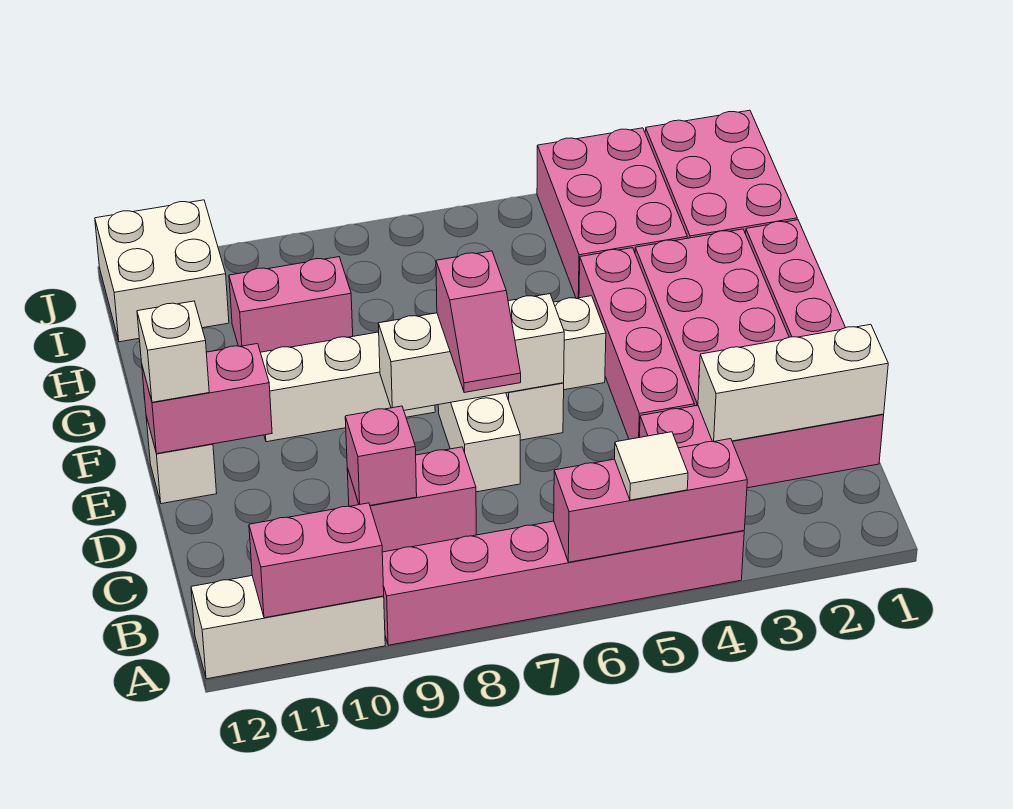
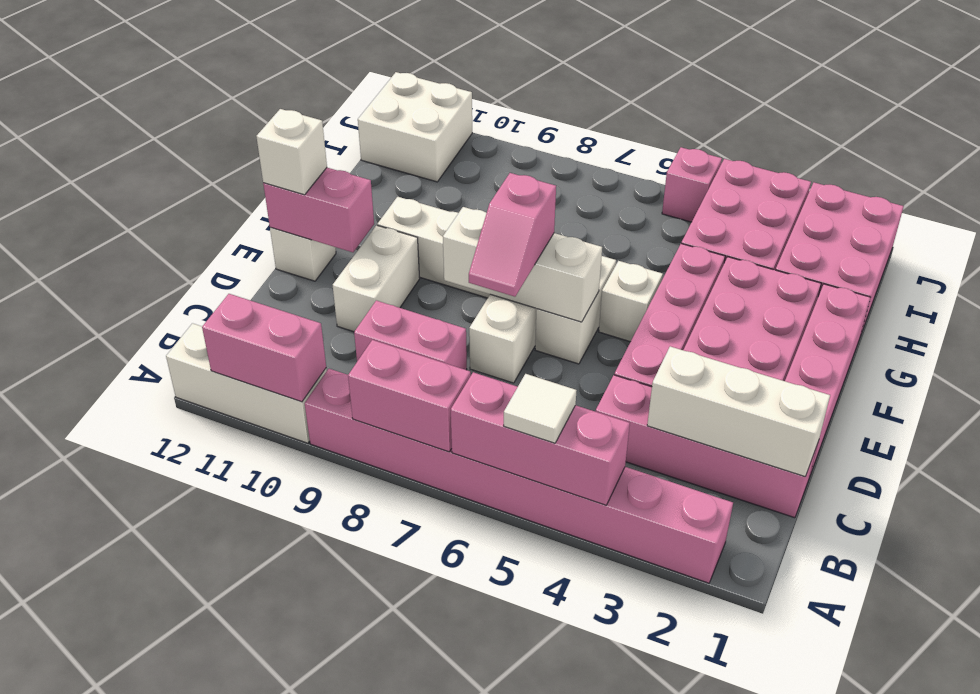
pink brick A4:A9 level 1 -> pink brick A2:A9 level 1
pink brick C9 level 2 -> pink brick J5 level 1
none -> white brick D10:E10 level 1
pink brick H9:H10 level 1 -> pink brick A7:A8 level 2

